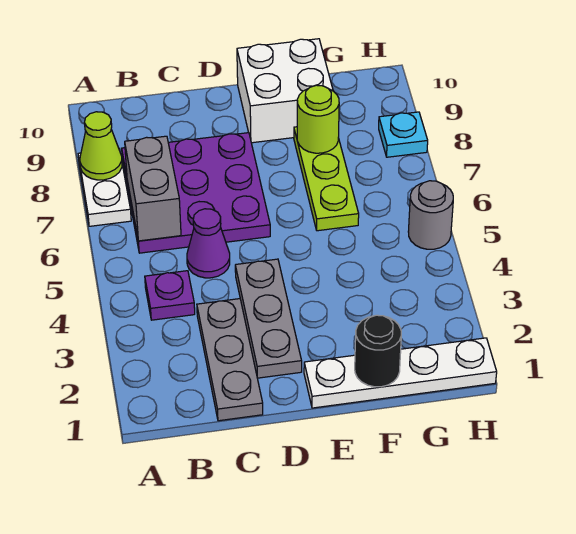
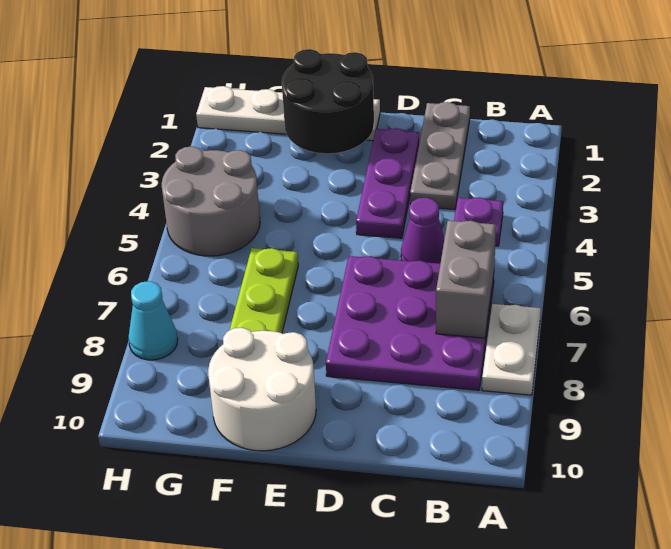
lime cone A8 level 2 -> none
grey plate D2:D4 level 1 -> purple plate D2:D4 level 1
white brick E9:F10 level 1 -> white round brick E9:F10 level 1
black round brick F1 level 2 -> black round brick E1:F2 level 2
lime round brick F8 level 2 -> none
grey round brick H5 level 1 -> grey round brick G4:H5 level 1
cyan plate H8 level 1 -> cyan cone H8 level 1

